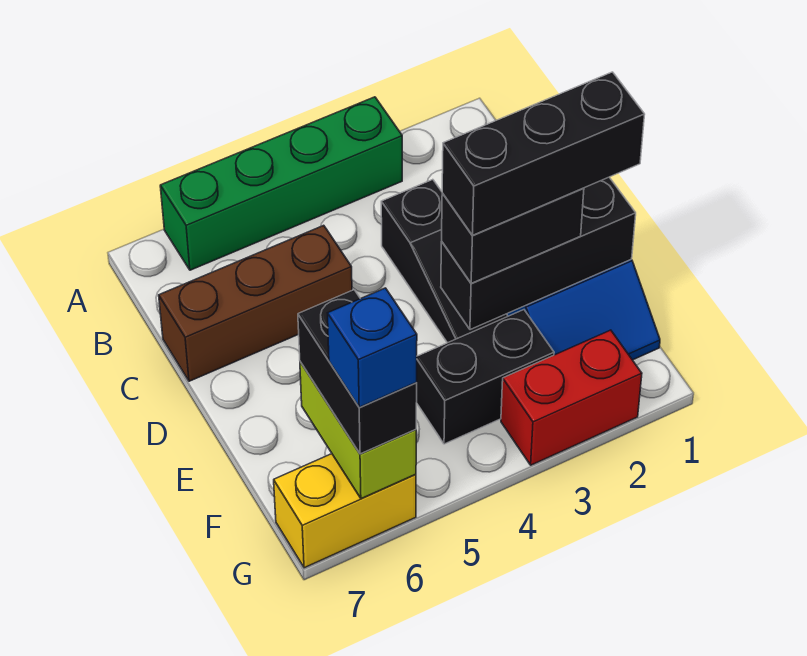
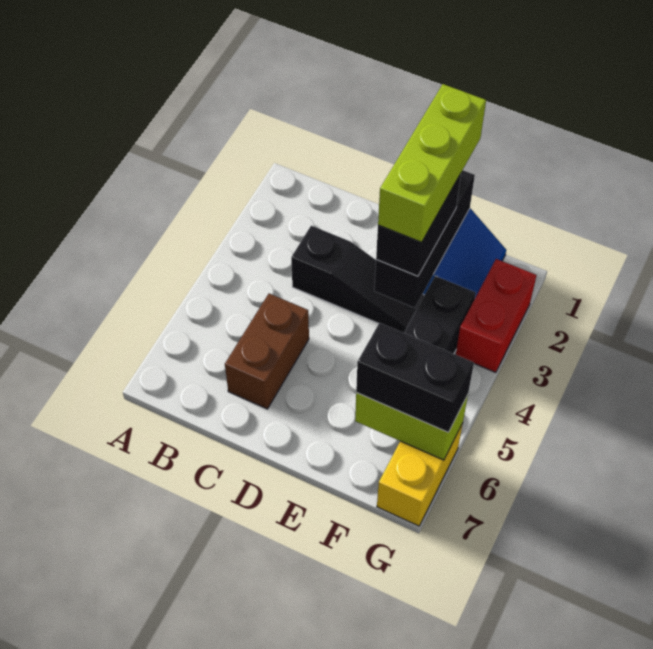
green brick A3:A6 level 1 -> none
brown brick C5:C7 level 1 -> brown brick C5:C6 level 1
black brick E1:E3 level 4 -> lime brick E1:E3 level 4
blue brick G6 level 4 -> none

